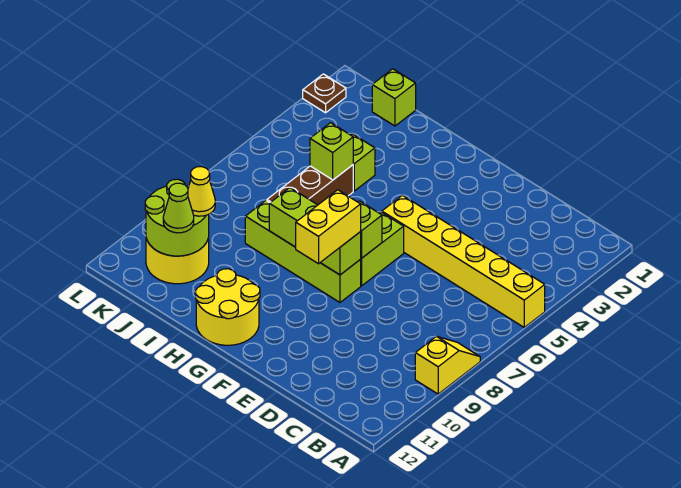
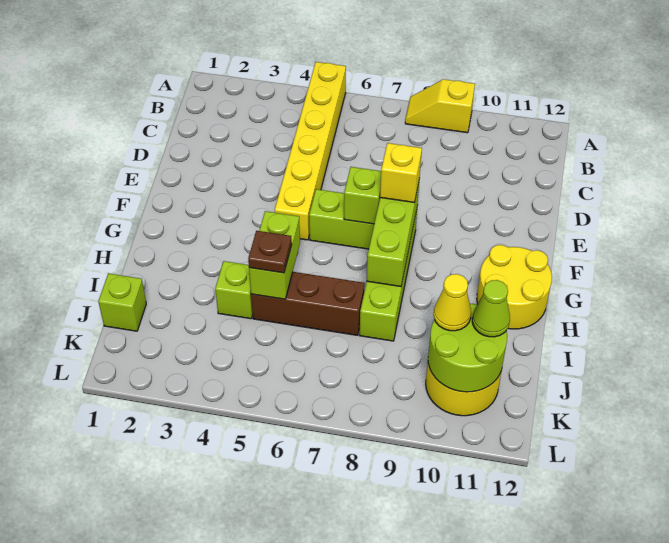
yellow brick F8:F9 level 3 -> yellow brick F8 level 3
lime brick I5 level 2 -> lime brick H5:I5 level 2
brown plate L2 level 1 -> brown plate I5 level 3

